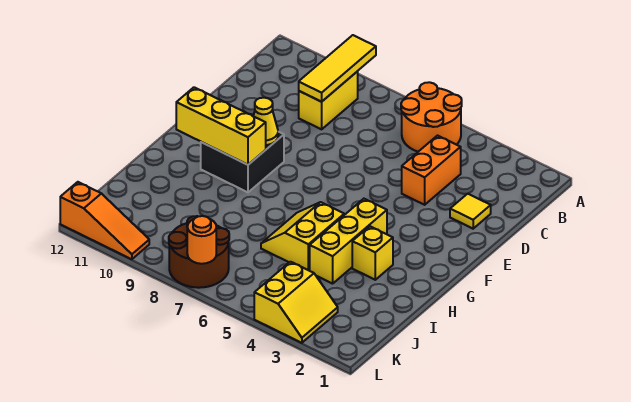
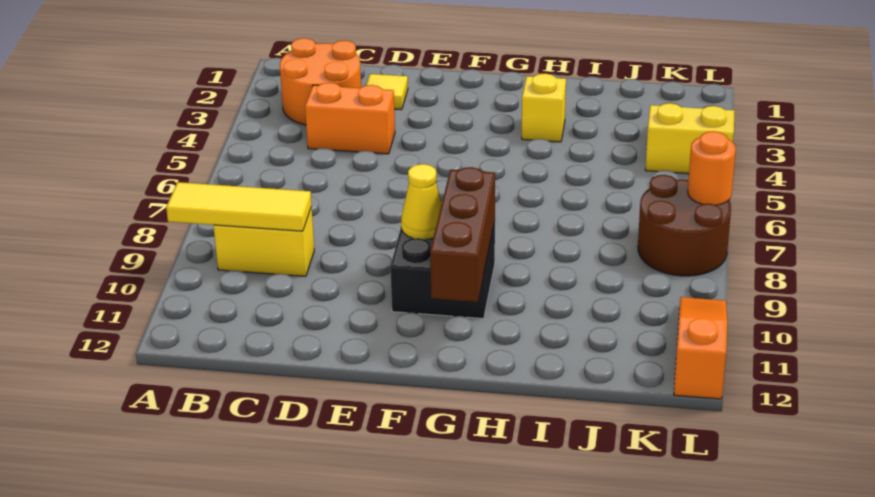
orange round brick A5:B6 level 1 -> orange round brick B2:C3 level 1
yellow brick G4:I4 level 1 -> none
yellow brick G9:G11 level 2 -> brown brick G9:G11 level 2
yellow slope H5:I6 level 1 top 5 -> none

